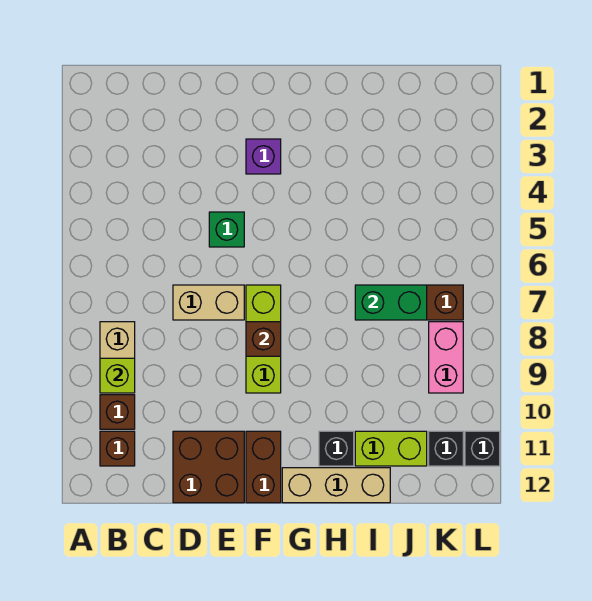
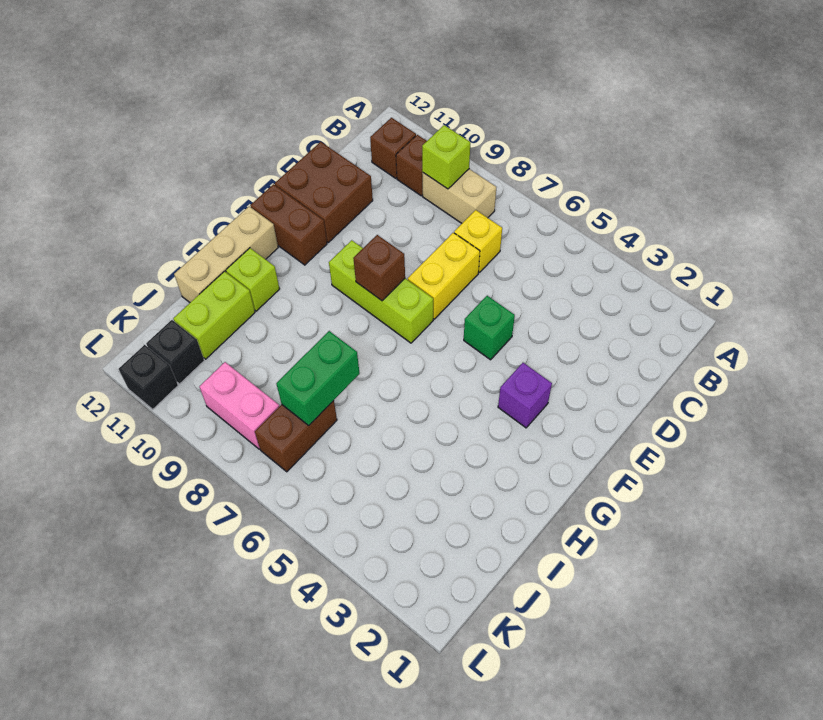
none -> yellow brick C7 level 1
tan brick D7:E7 level 1 -> yellow brick D7:E7 level 1
black brick H11 level 1 -> lime brick H11 level 1

